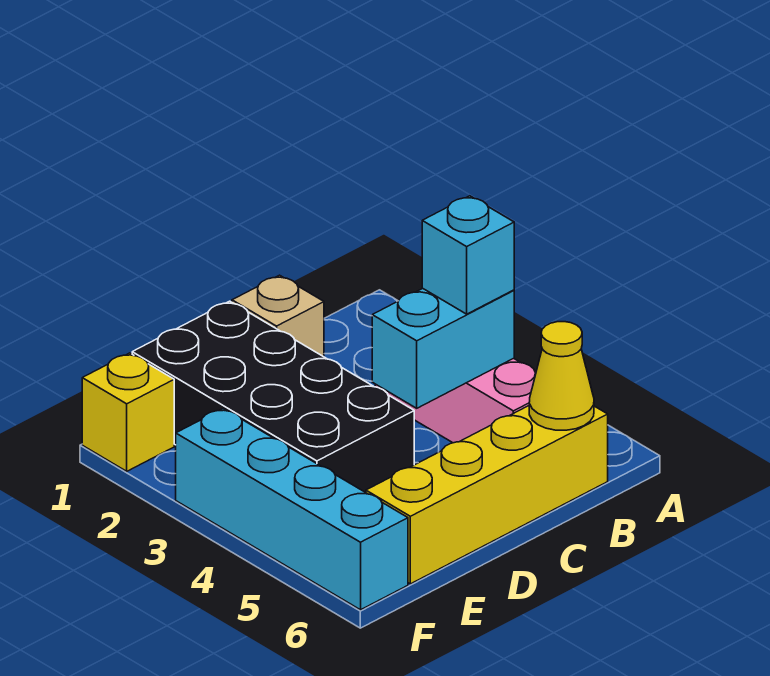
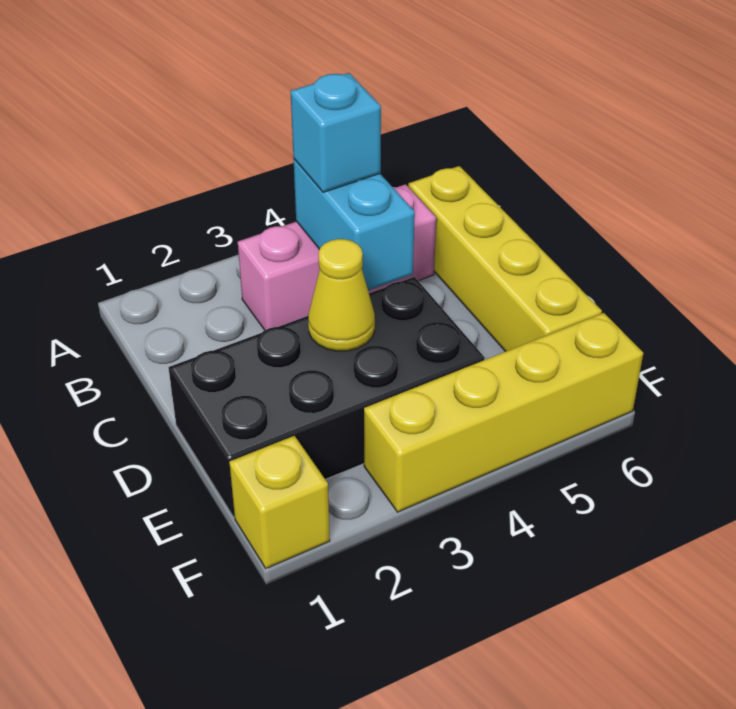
yellow cone B6 level 2 -> yellow cone D3 level 2
tan brick C1 level 1 -> none
cyan brick F3:F6 level 1 -> yellow brick F3:F6 level 1

